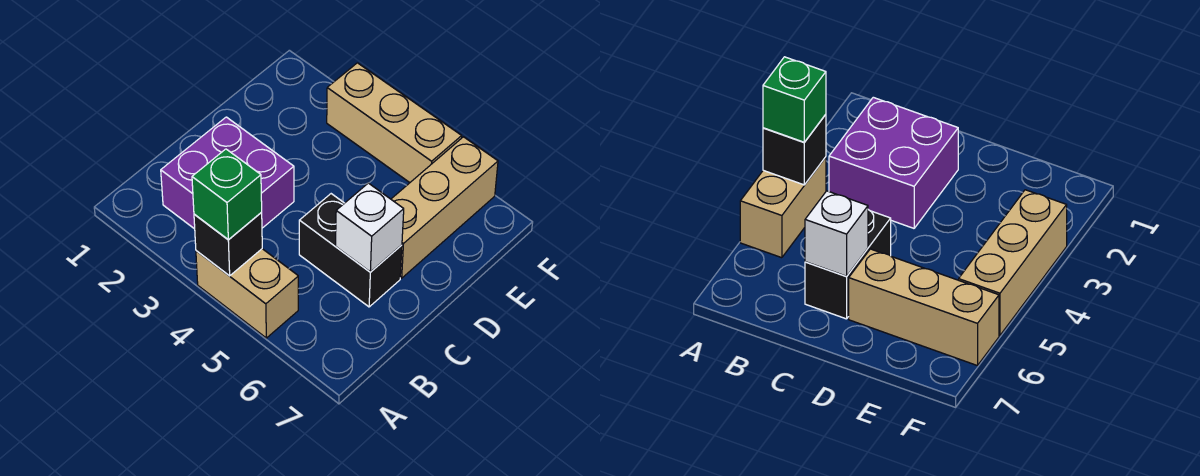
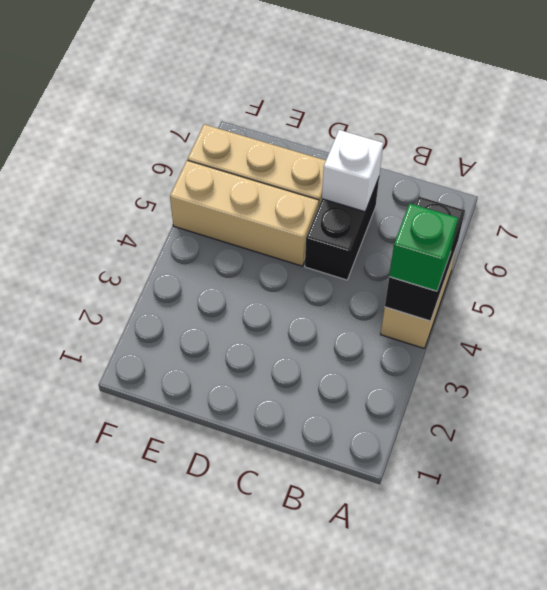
black brick A4 level 2 -> black brick A4:A5 level 2
purple brick B2:C3 level 1 -> none
tan brick F3:F5 level 1 -> tan brick D5:F5 level 1

